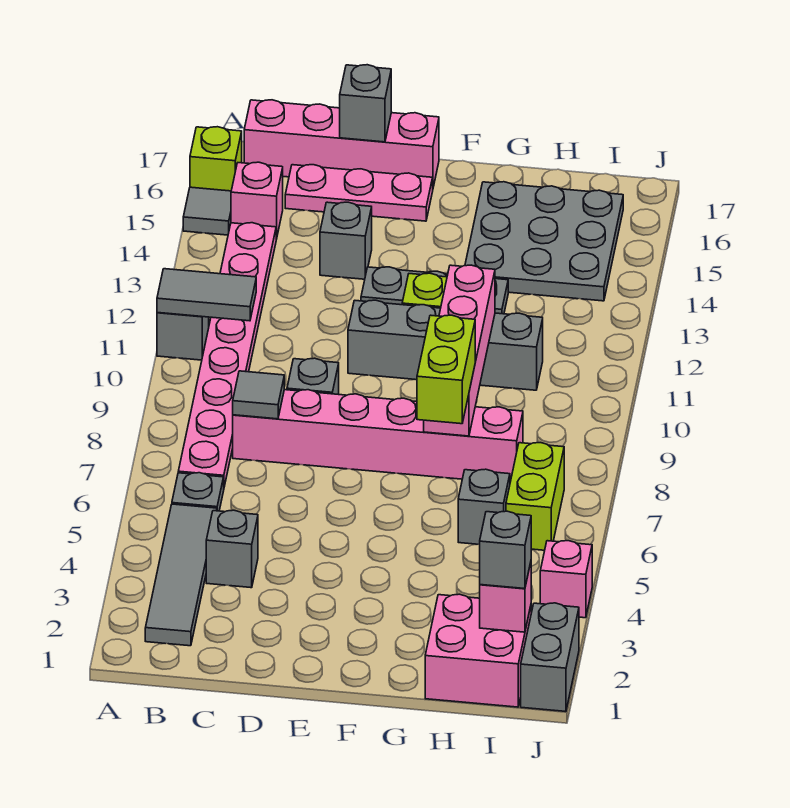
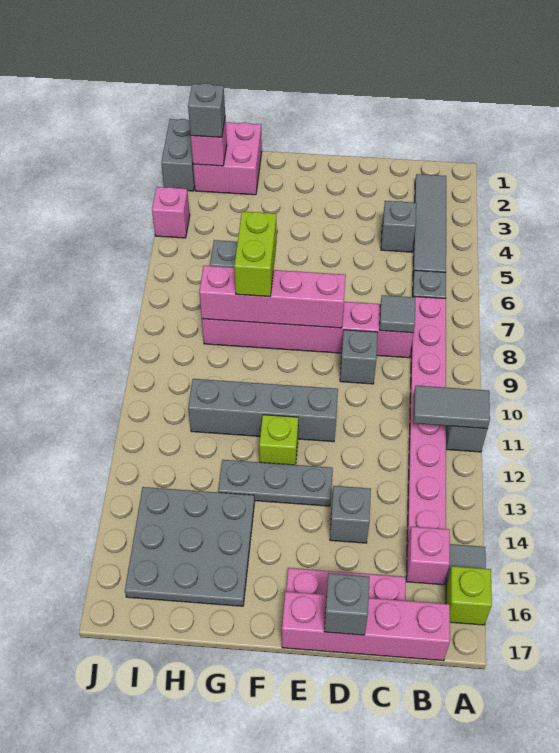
pink brick G8:G11 level 2 -> pink brick E8:H8 level 2
lime brick I6:I7 level 1 -> none

